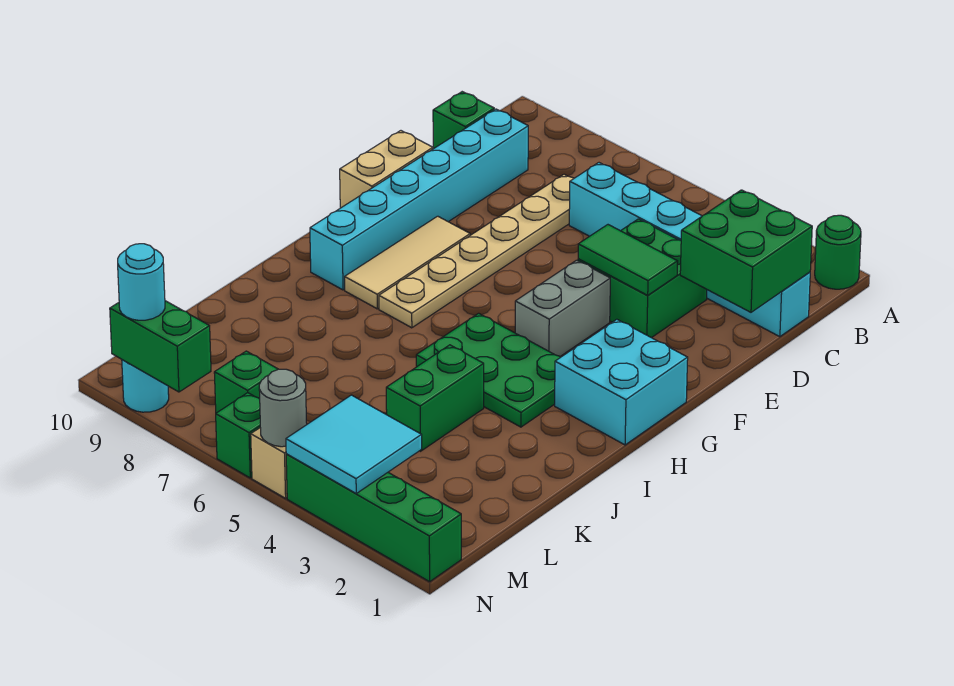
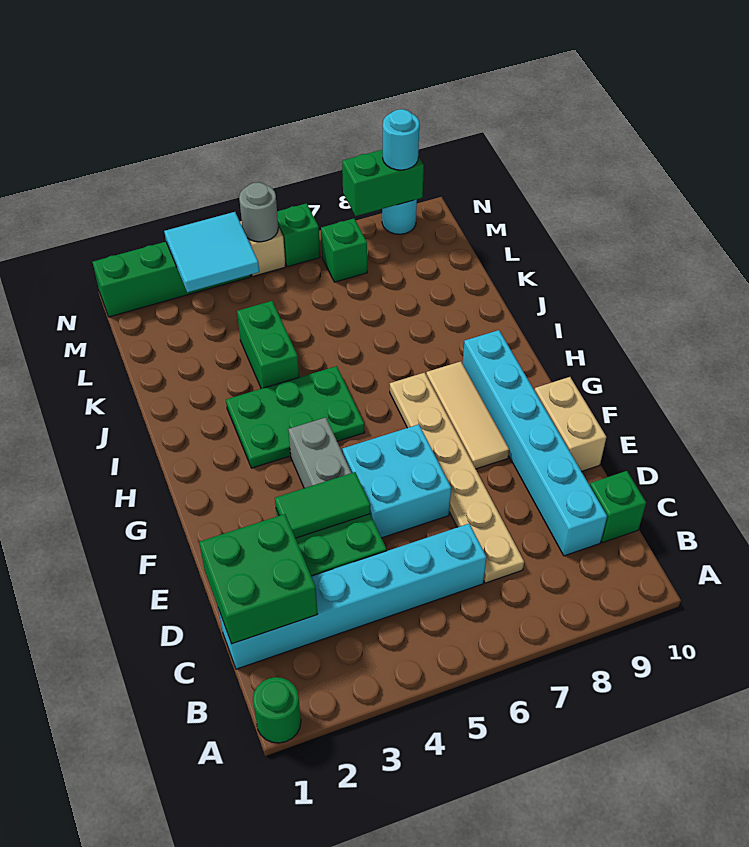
cyan brick G1:H2 level 1 -> cyan brick E5:F6 level 1

